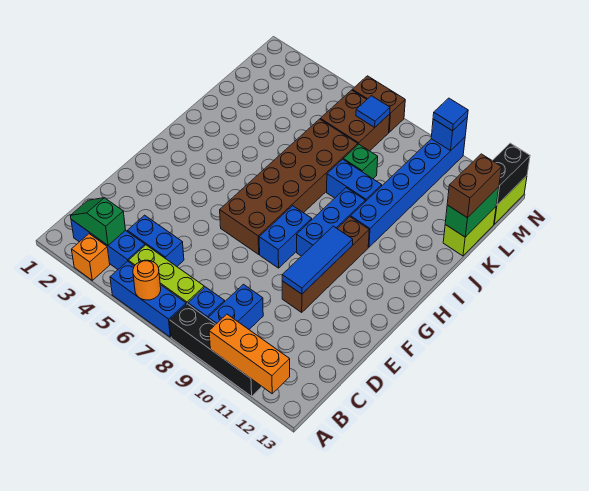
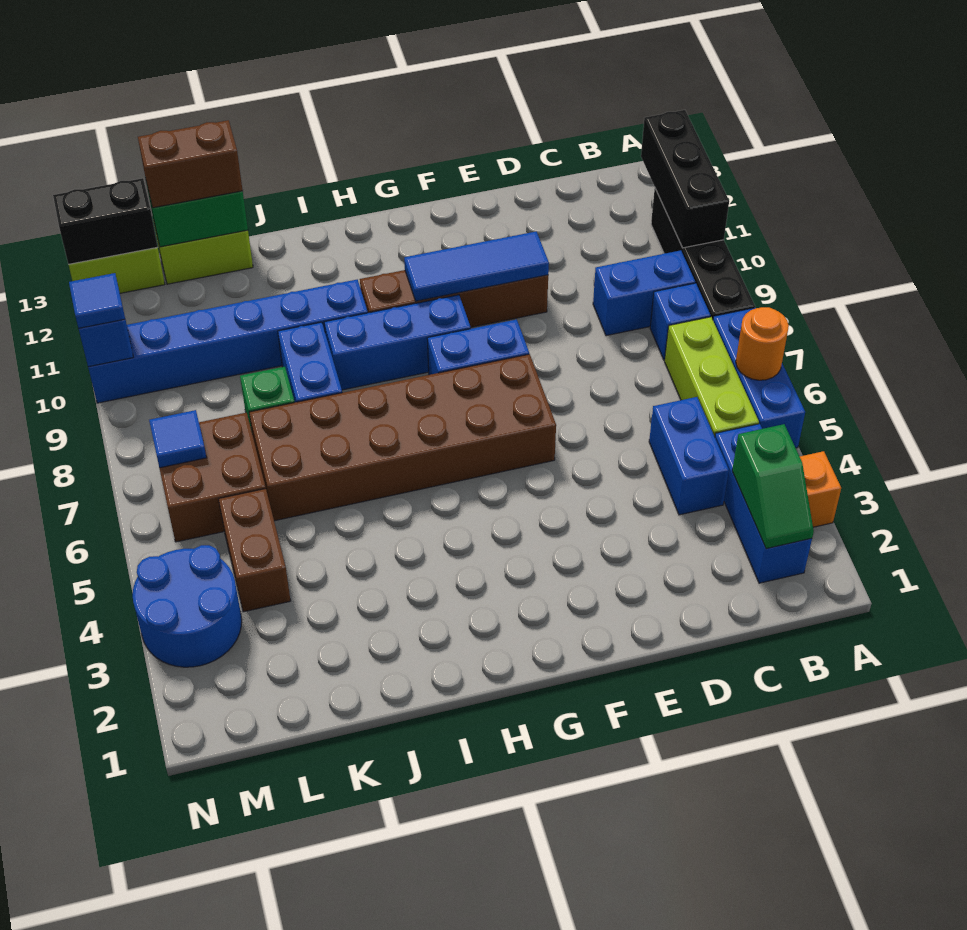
orange brick A10:A12 level 2 -> black brick A10:A12 level 2
none -> blue round brick M3:N4 level 1
brown brick N6:N7 level 1 -> brown brick L4:L5 level 1

